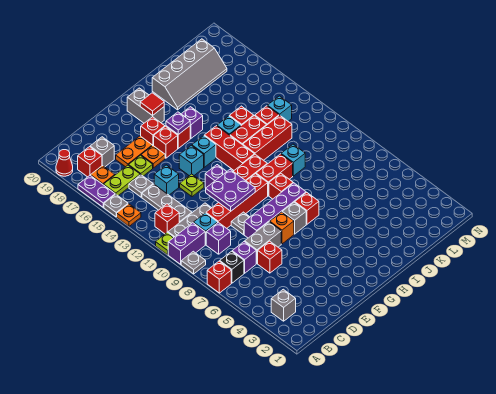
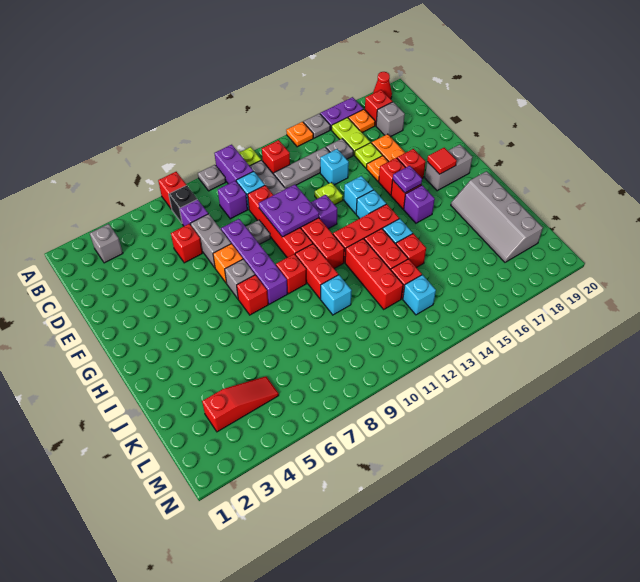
none -> red slope L3:L5 level 1 top 3

